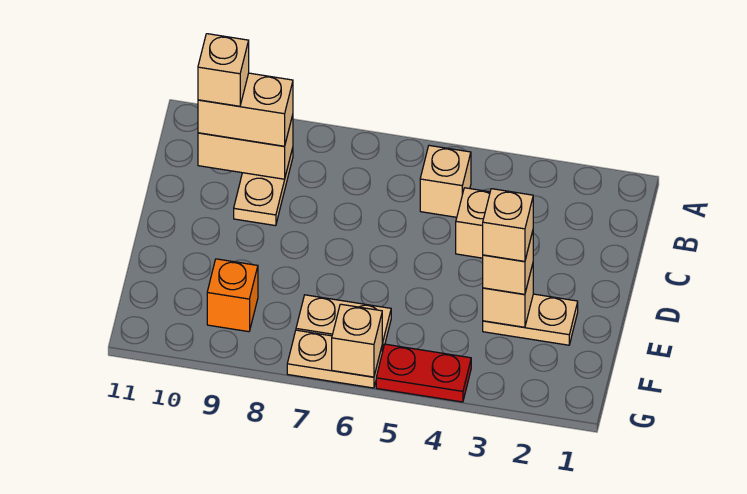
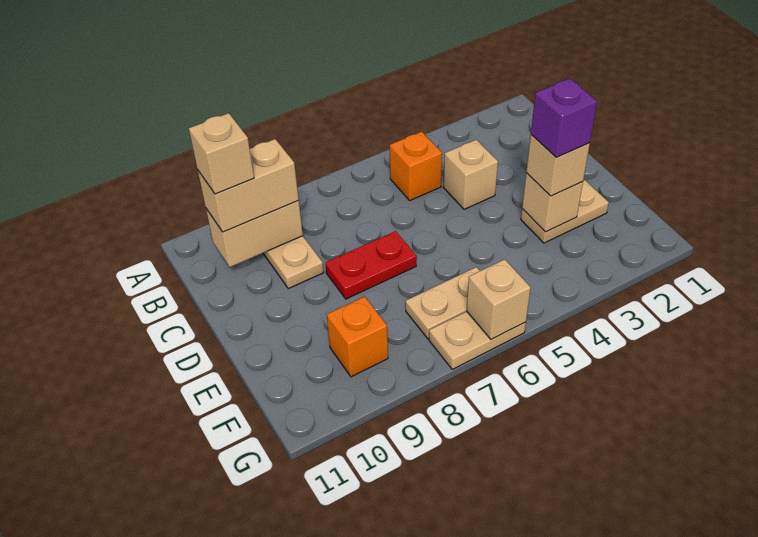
tan brick B5 level 1 -> orange brick B5 level 1
tan brick E3 level 4 -> purple brick E3 level 4
red plate G4:G5 level 1 -> red plate D7:D8 level 1

